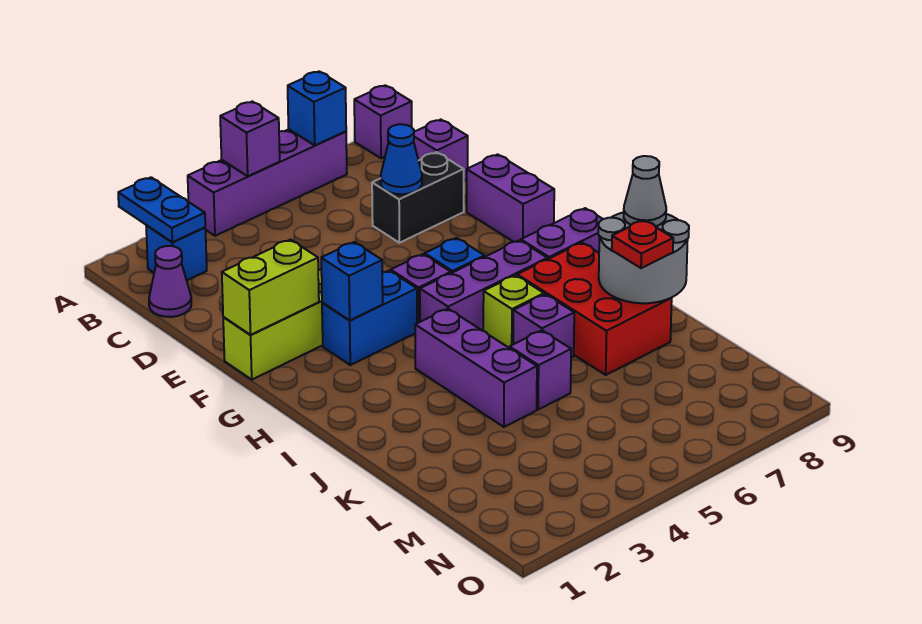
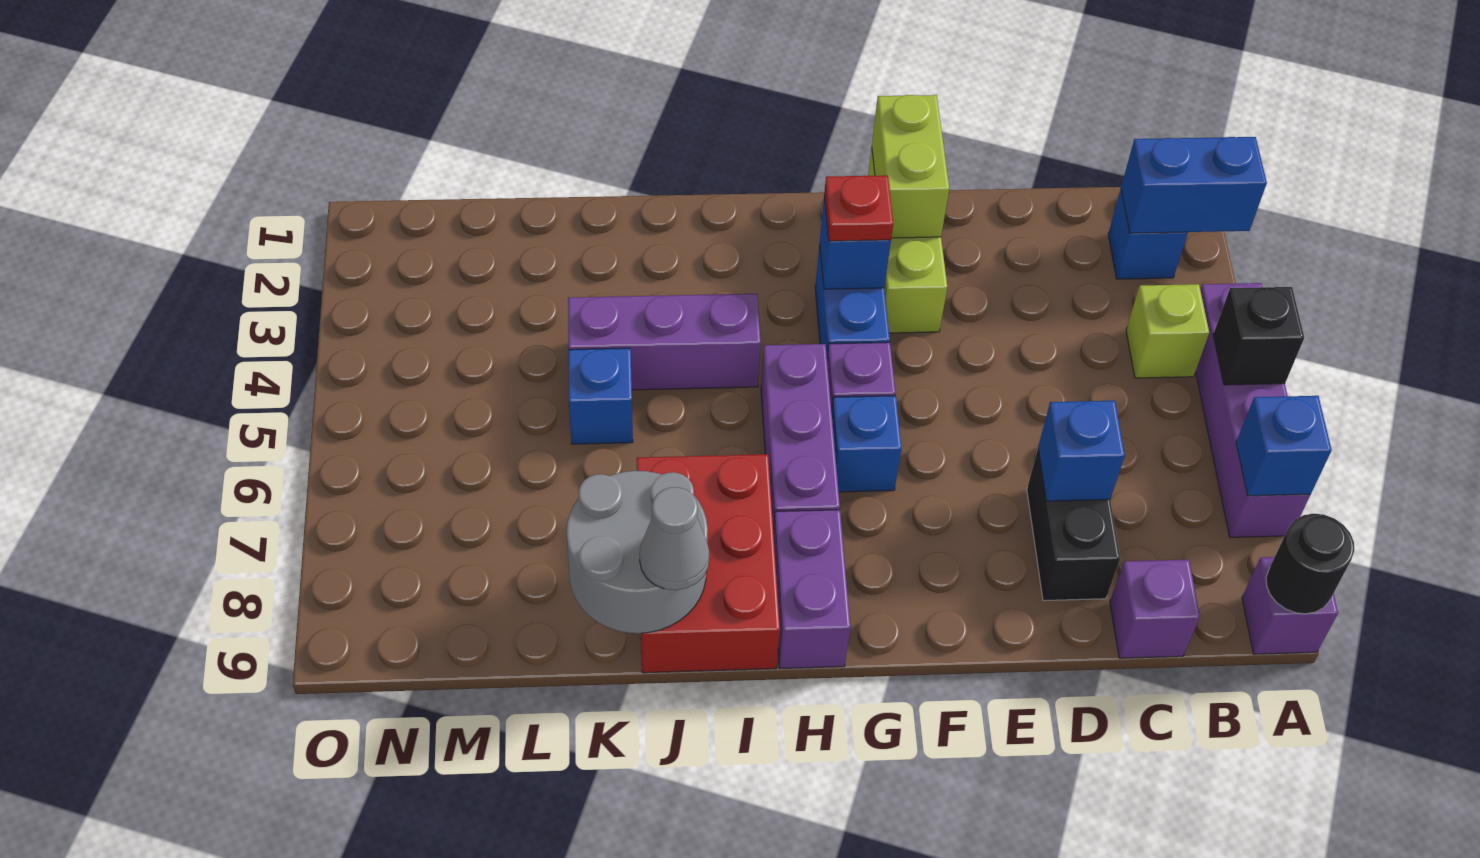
blue plate A2:B2 level 2 -> blue brick A2:B2 level 2
purple brick A5 level 2 -> black brick A5 level 2
none -> black round brick A9 level 2
purple cone C1 level 1 -> none
blue cone D7 level 2 -> blue brick D7 level 2
purple brick E9:F9 level 1 -> none
lime brick I6 level 1 -> lime brick B4 level 1
red brick I7:K8 level 1 -> red brick I7:J9 level 1
purple brick J6 level 1 -> none
purple brick K5 level 1 -> blue brick K5 level 1
red plate K8 level 3 -> red plate G3 level 3

